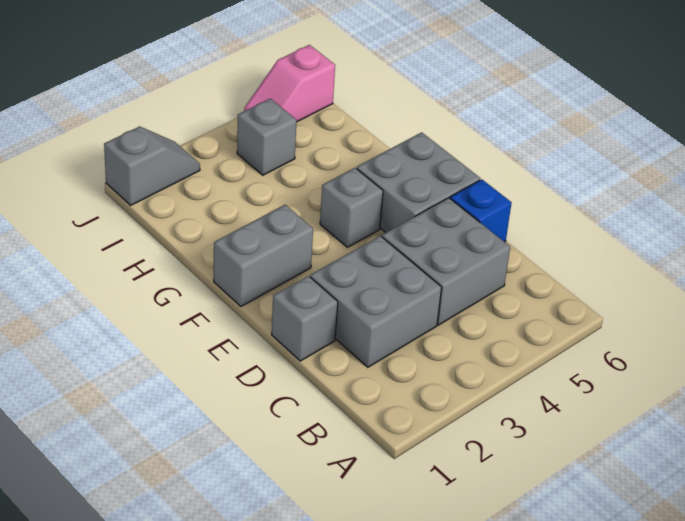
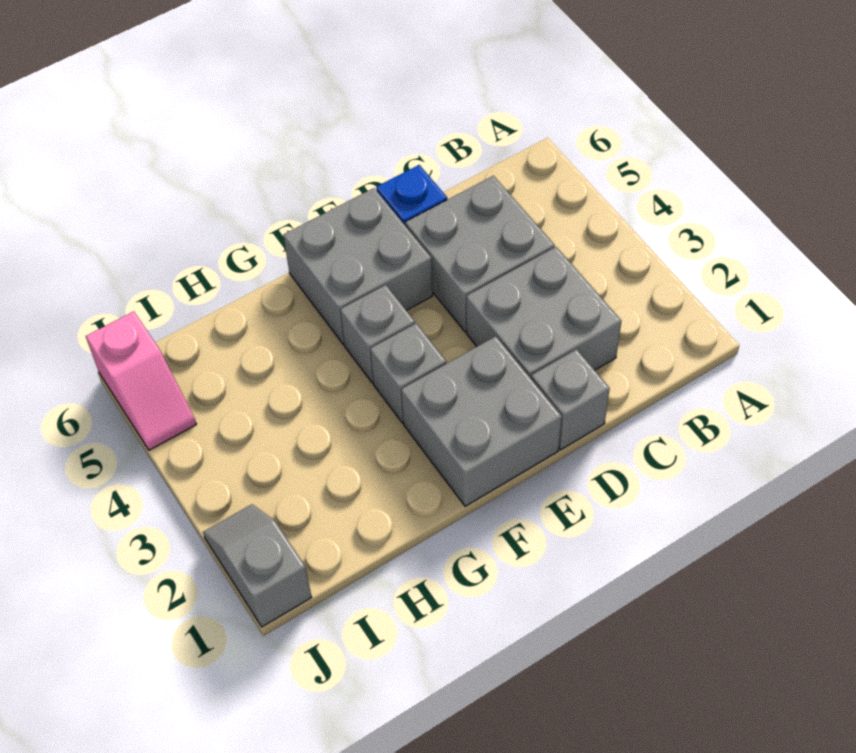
grey brick F1:F2 level 1 -> grey brick E1:F2 level 1
grey brick I4 level 1 -> grey brick F3 level 1

